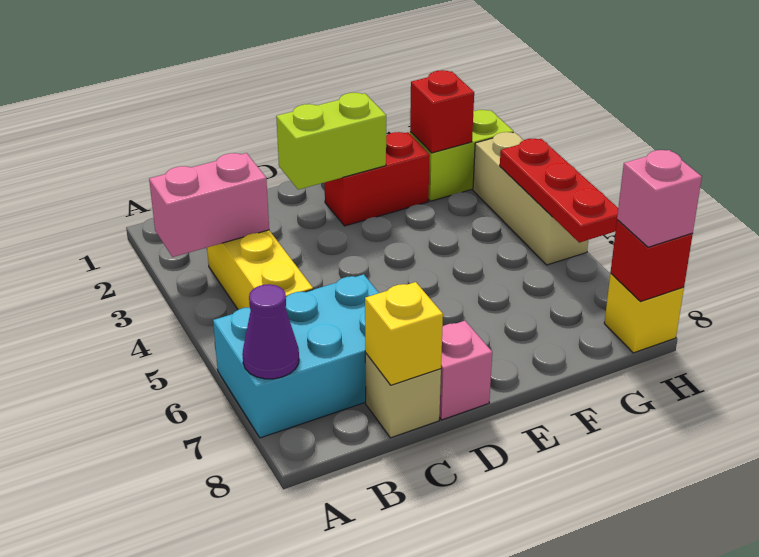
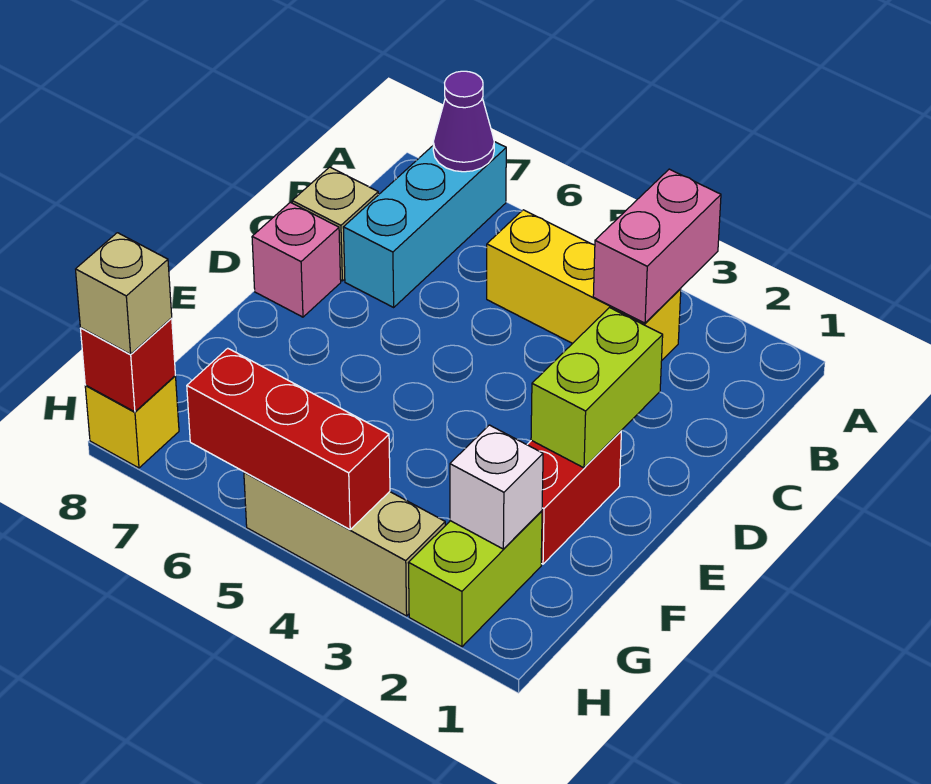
cyan brick A6:C7 level 1 -> cyan brick A7:C7 level 1
yellow brick C8 level 2 -> none
red brick G2 level 2 -> white brick G2 level 2
red plate H4:H6 level 2 -> red brick H4:H6 level 2
pink brick H8 level 3 -> tan brick H8 level 3

